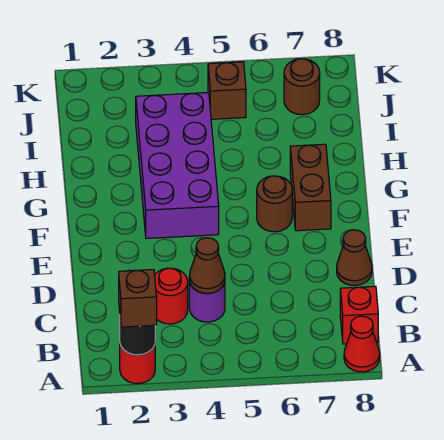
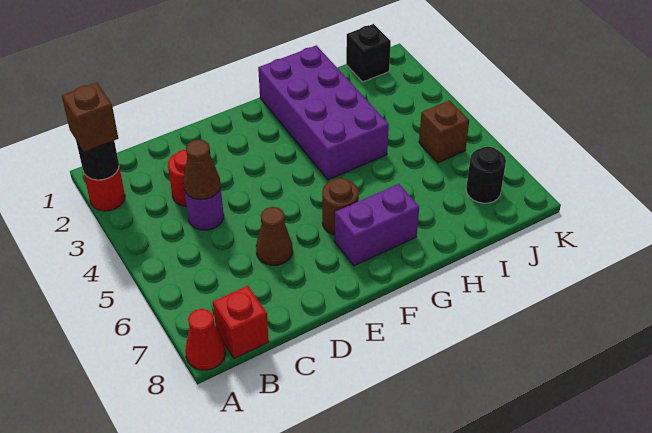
brown cone D8 level 1 -> brown cone D6 level 1
purple brick F3:I4 level 1 -> purple brick G1:H4 level 1
brown brick F7:G7 level 1 -> purple brick F7:G7 level 1
none -> black brick J1 level 1
brown round brick J7 level 1 -> black round brick J7 level 1

